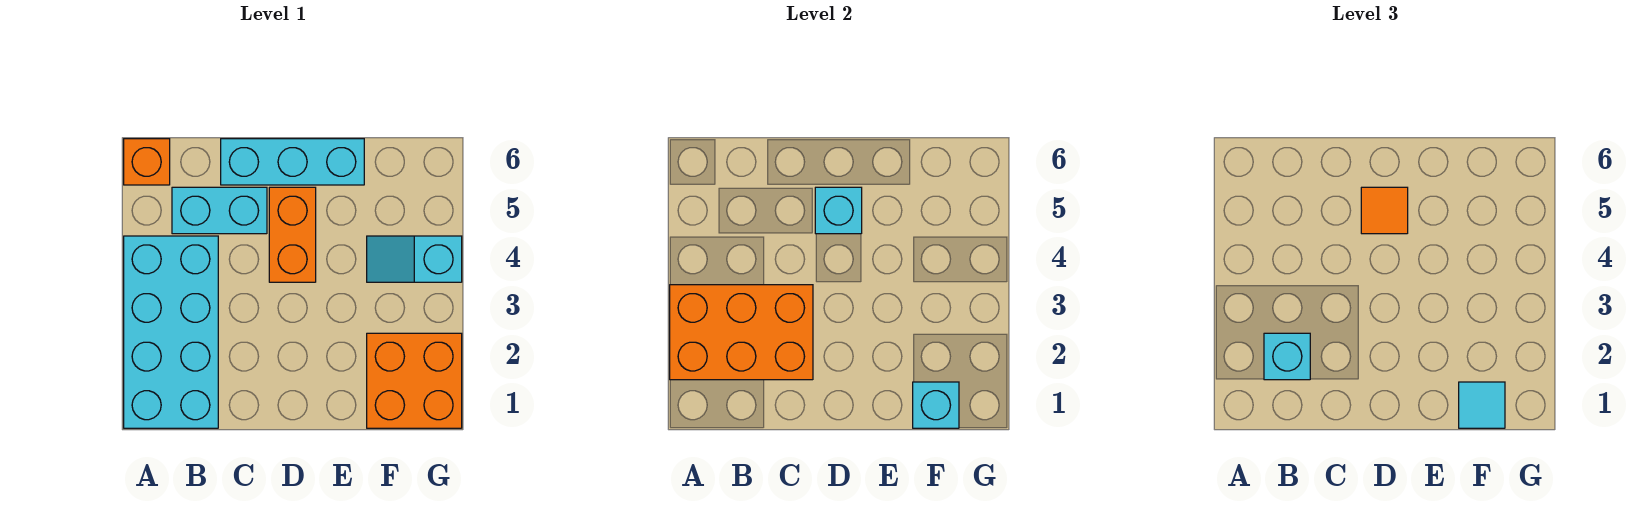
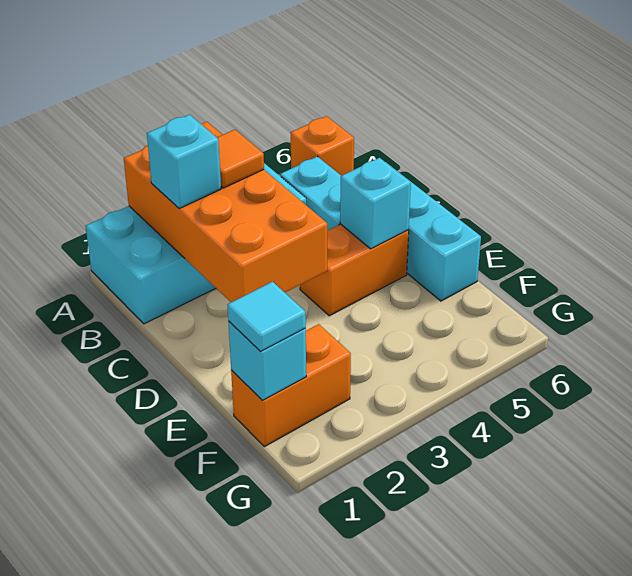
orange brick A2:C3 level 2 -> orange brick A2:D3 level 2
orange tile D5 level 3 -> orange tile B3 level 3
orange brick F1:G2 level 1 -> orange brick F1:F2 level 1
cyan slope F4:G4 level 1 top G -> none

